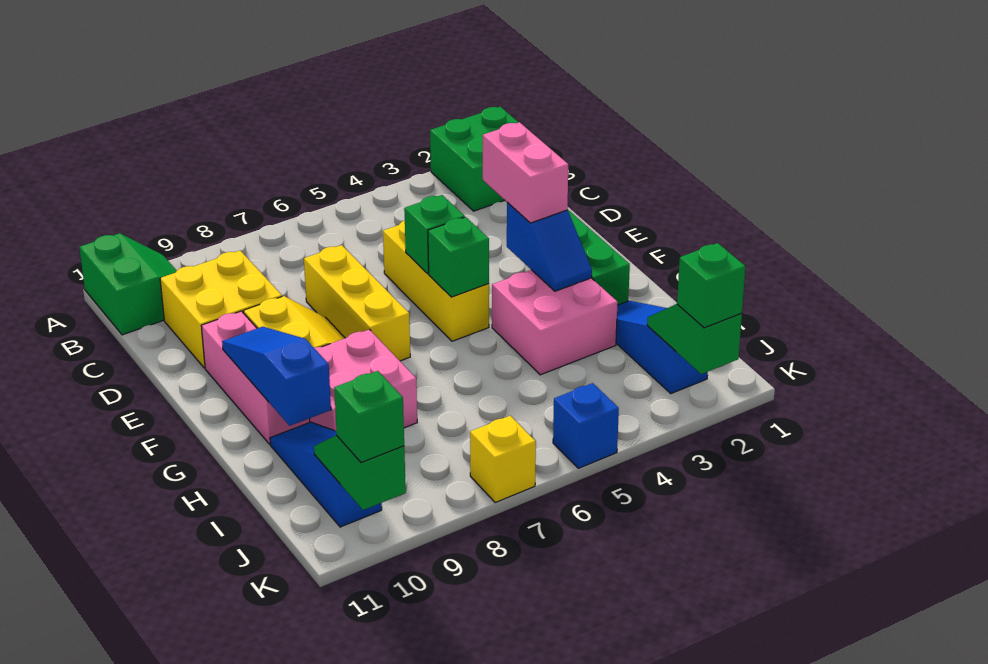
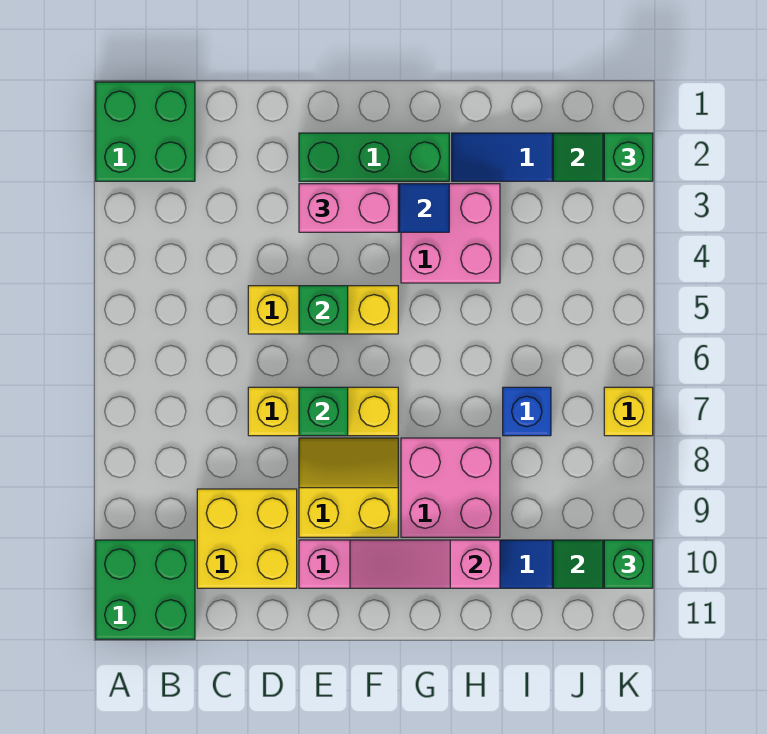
green slope A10:B11 level 1 top 11 -> green brick A10:B11 level 1
green brick F5 level 2 -> green brick E7 level 2
blue slope F10:H10 level 2 top H -> pink slope F10:H10 level 2 top H
blue brick K5 level 1 -> blue brick I7 level 1

